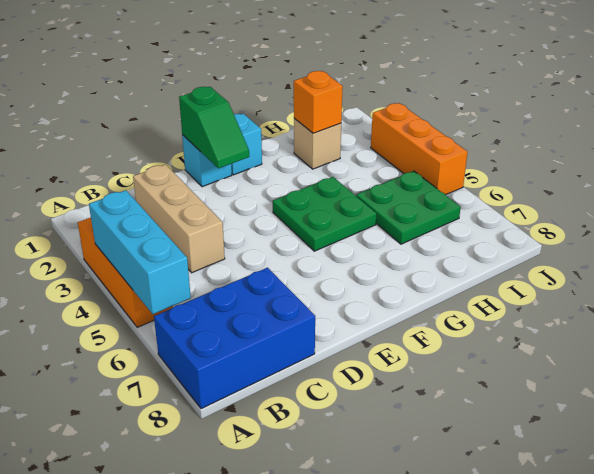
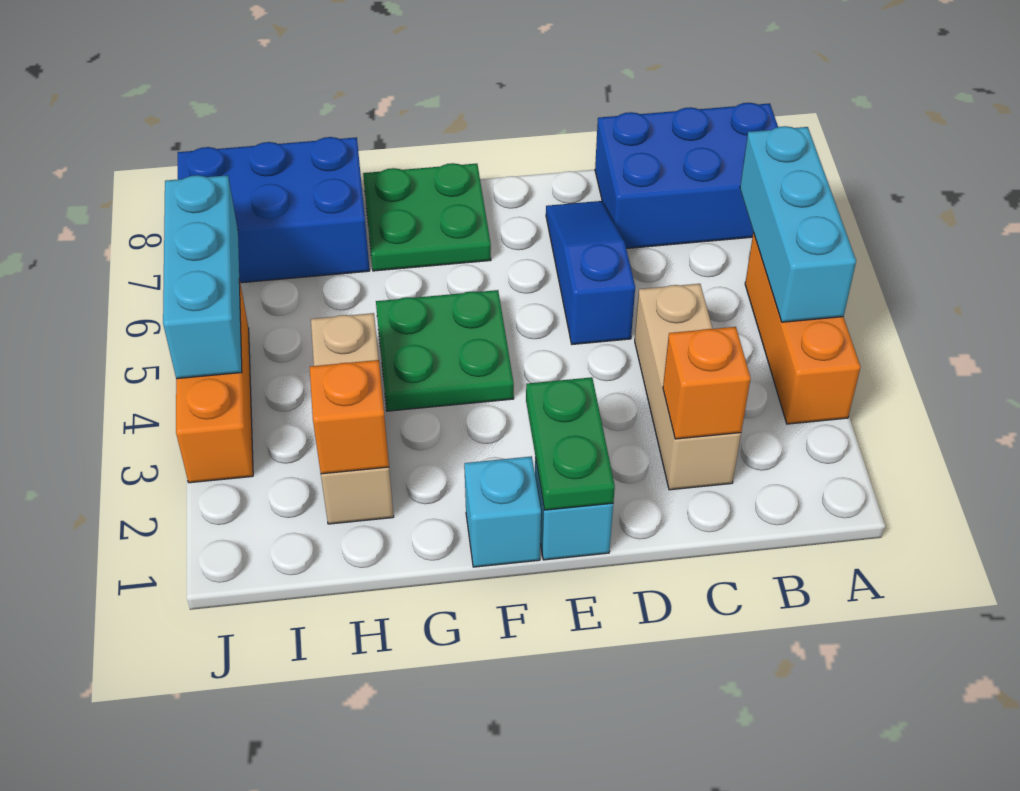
none -> orange brick C2 level 2
none -> blue slope D5:D7 level 1 top 5
green slope E1:E2 level 2 top 1 -> green plate E1:E2 level 2
tan brick H2 level 1 -> tan brick H2:H4 level 1
green plate H5:I6 level 1 -> green plate F7:G8 level 1
none -> blue brick H7:J8 level 1
none -> cyan brick J4:J6 level 2

